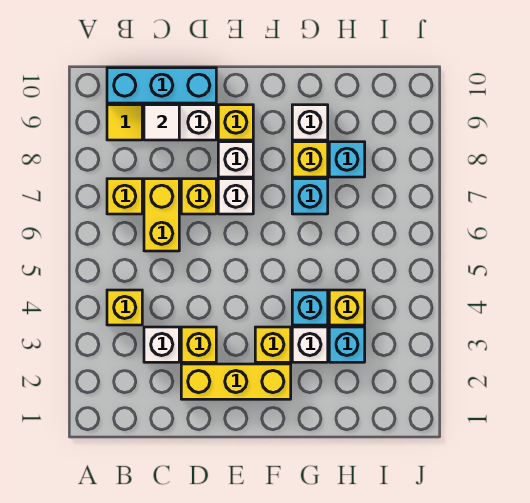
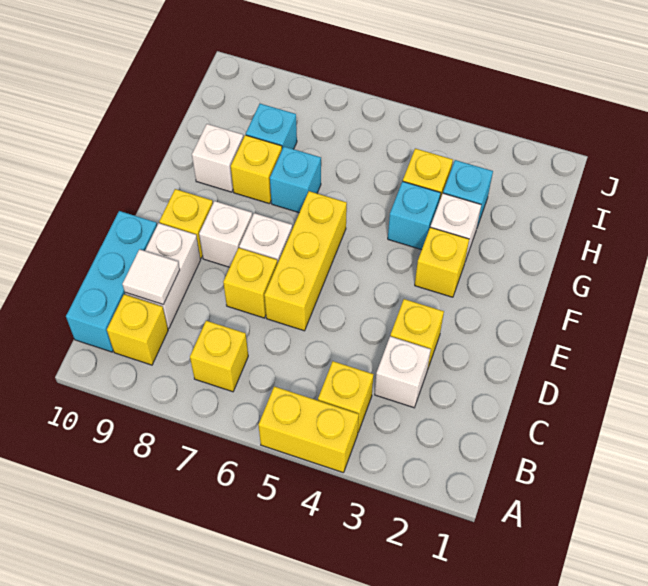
yellow tile B9 level 1 -> yellow brick B9 level 1
yellow brick C6:C7 level 1 -> yellow brick A4:A5 level 1
yellow brick D2:F2 level 1 -> yellow brick D6:F6 level 1

